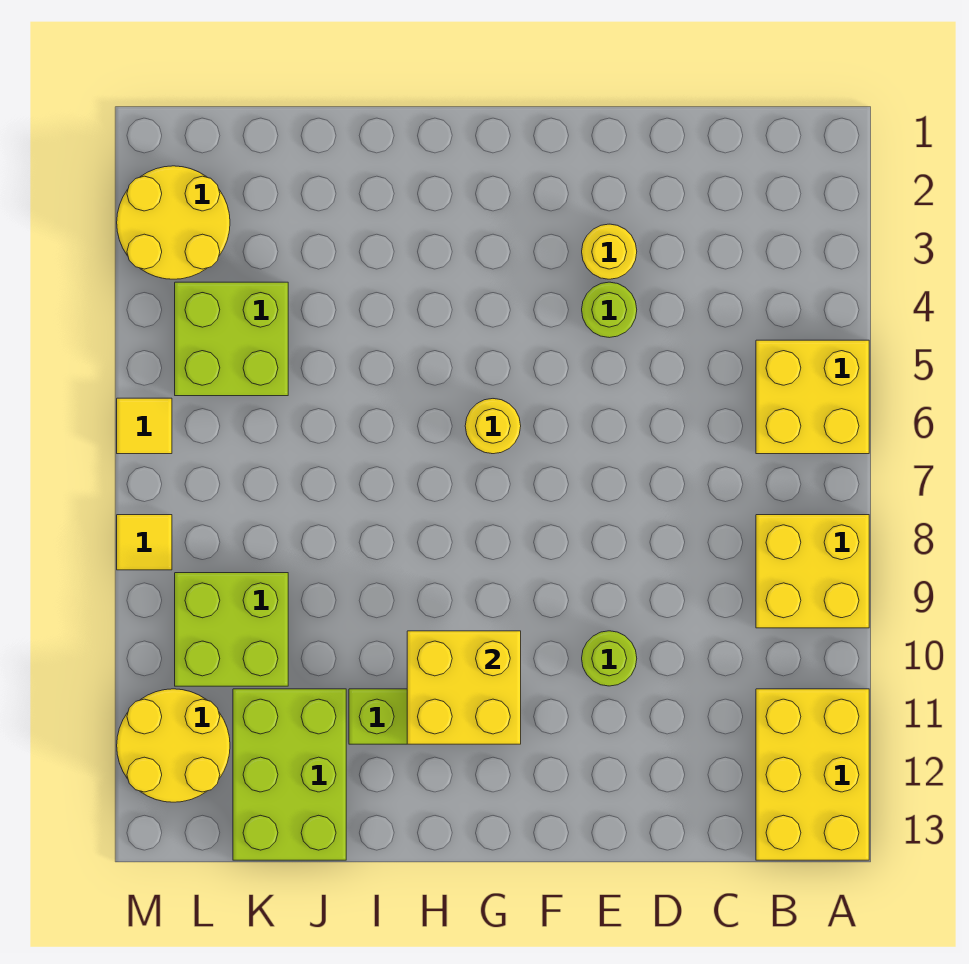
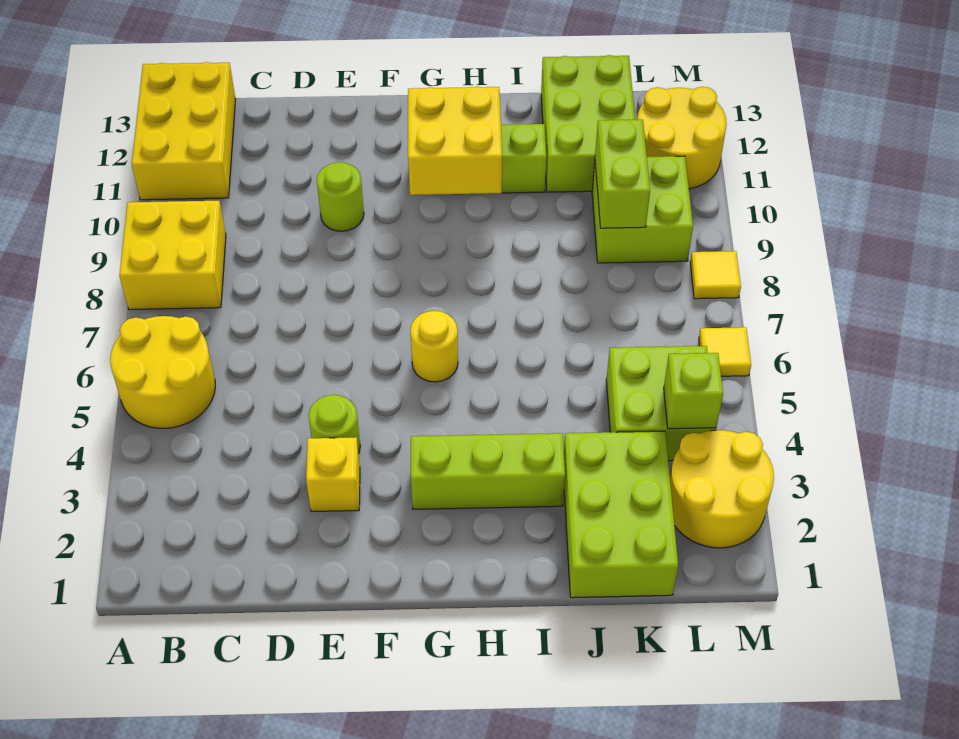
yellow brick A5:B6 level 1 -> yellow round brick A5:B6 level 1
yellow round brick E3 level 1 -> yellow brick E3 level 1
none -> lime brick G3:I3 level 1
none -> lime brick J1:K3 level 1
none -> lime brick K9:K10 level 2
none -> lime brick L4 level 2

